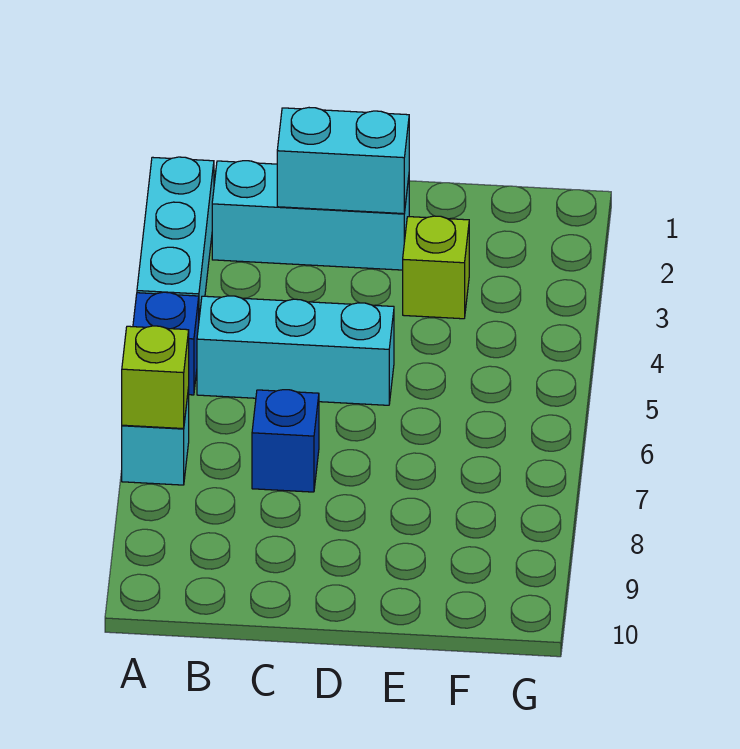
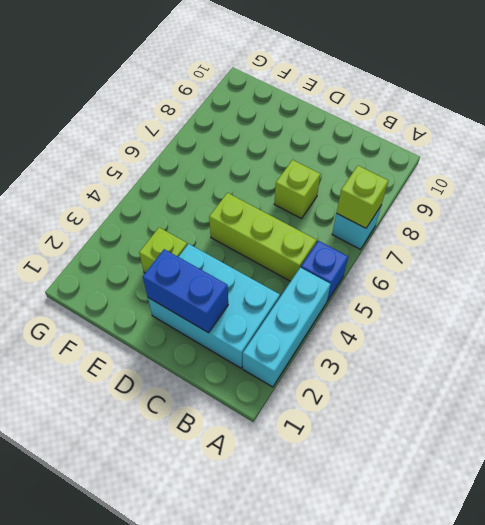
cyan brick B2:D2 level 1 -> cyan brick B2:D3 level 1
cyan brick B5:D5 level 1 -> lime brick B5:D5 level 1
cyan brick C2:D2 level 2 -> blue brick C2:D2 level 2
blue brick C7 level 1 -> lime brick C7 level 1

